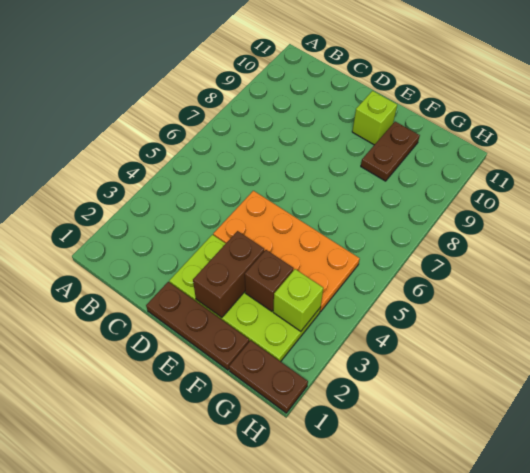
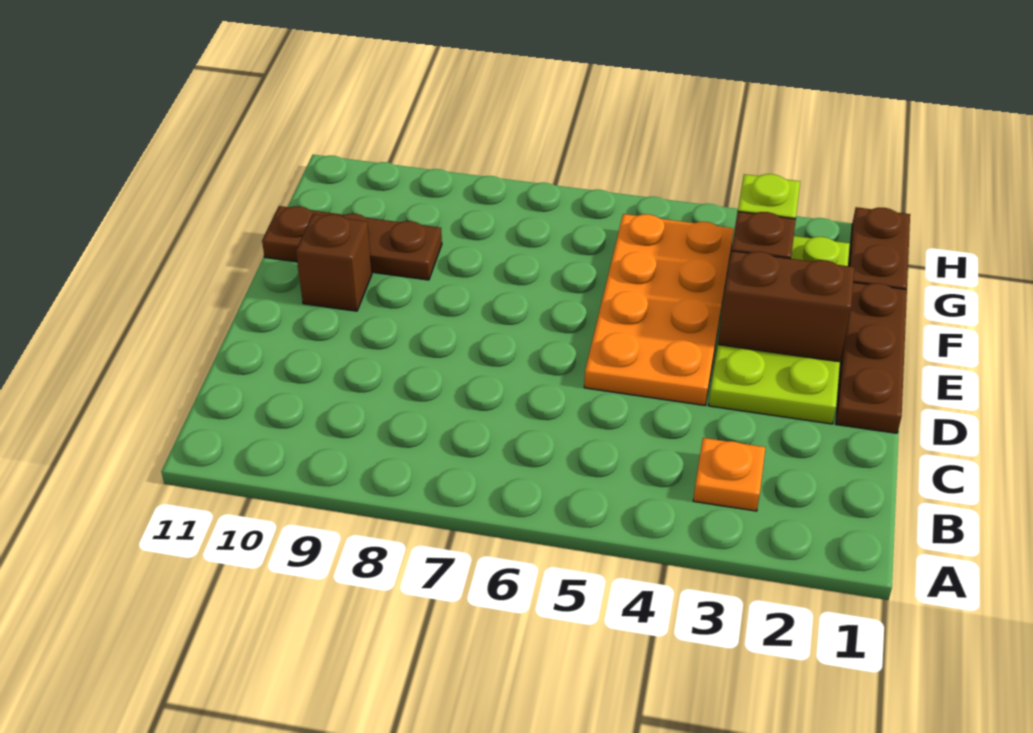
none -> orange plate B3 level 1
lime brick E10 level 1 -> brown brick E10 level 1
brown plate F9:F10 level 1 -> brown plate F9:F11 level 1

